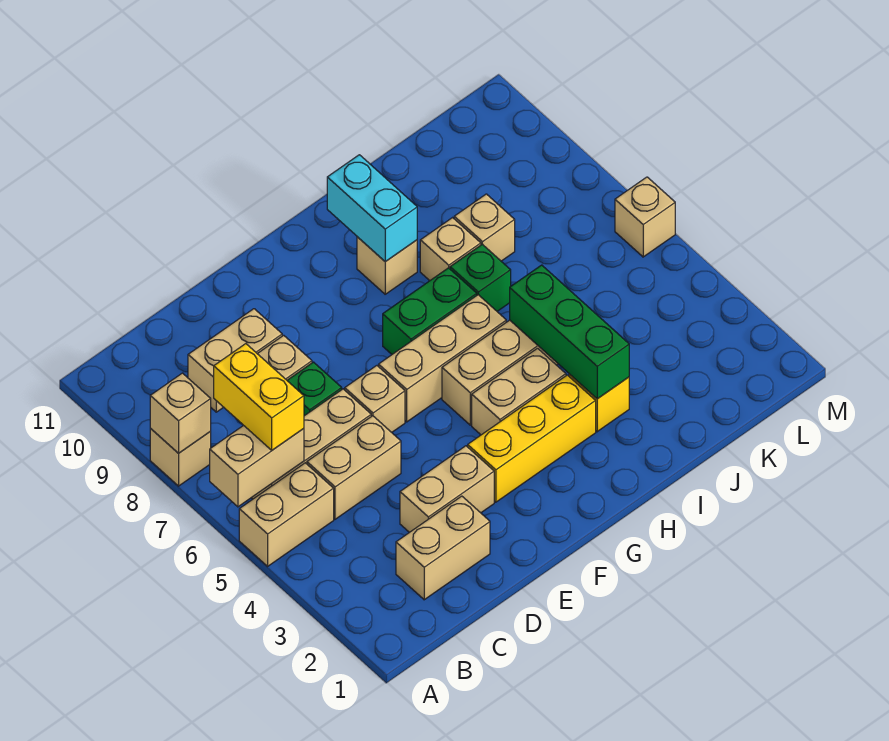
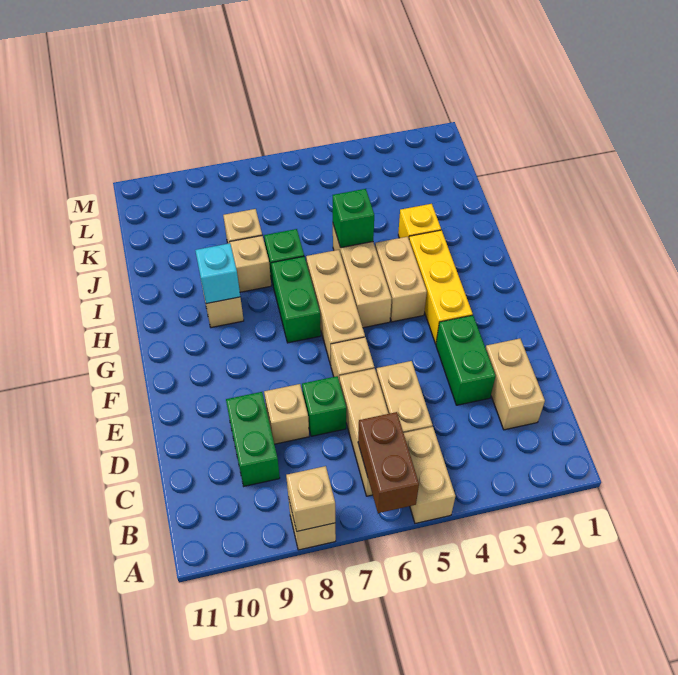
tan brick A6:B6 level 2 -> brown brick A6:B6 level 2
yellow brick B6:B7 level 3 -> none
tan brick C9:D9 level 1 -> green brick C9:D9 level 1
tan brick D3:E3 level 1 -> green brick D3:E3 level 1
cyan brick H9:H10 level 2 -> cyan brick H9 level 2
green brick I3:I5 level 2 -> green brick I5 level 2
tan brick M6 level 1 -> none

